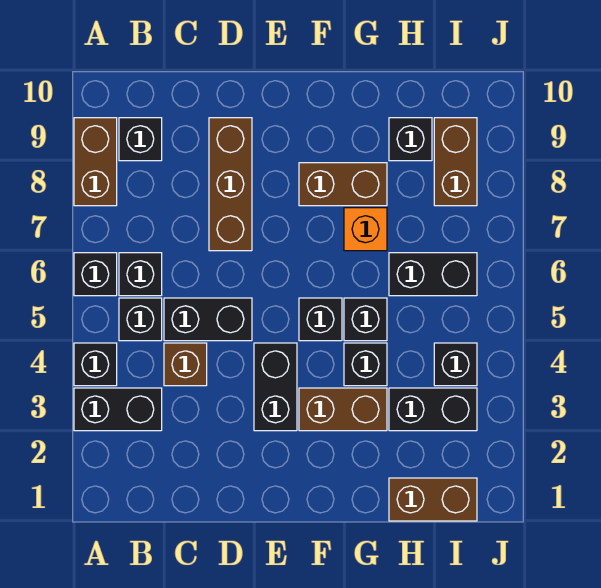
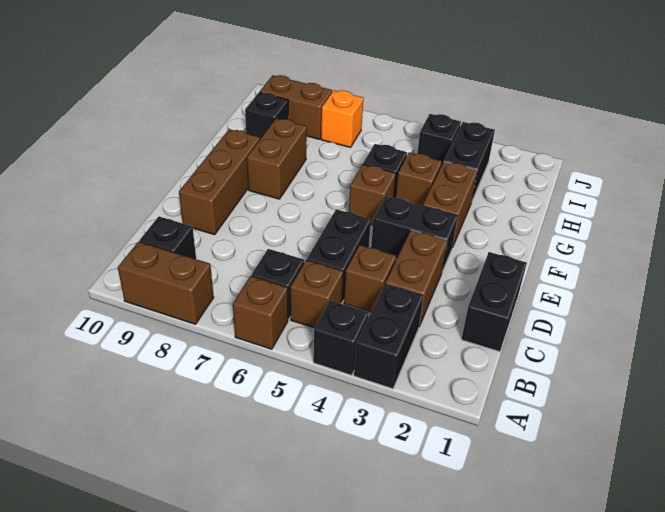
black brick A6 level 1 -> brown brick A6 level 1
black brick B5 level 1 -> brown brick B5 level 1
brown brick D7:D9 level 1 -> brown brick D9:F9 level 1
black brick F5 level 1 -> brown brick F5 level 1
black brick G4 level 1 -> brown brick G4 level 1
orange brick G7 level 1 -> orange brick I7 level 1
brown brick H1:I1 level 1 -> brown brick C3:D3 level 1
black brick H6:I6 level 1 -> black brick C1:D1 level 1

